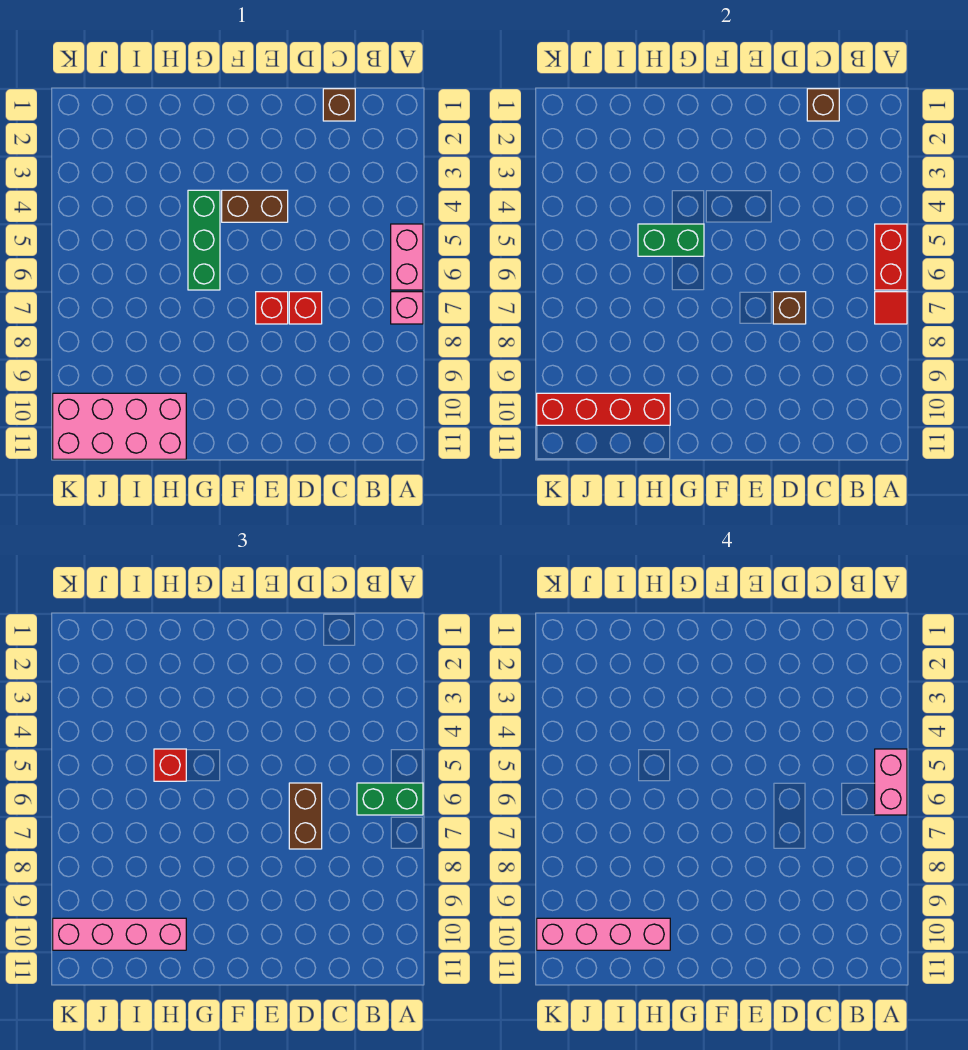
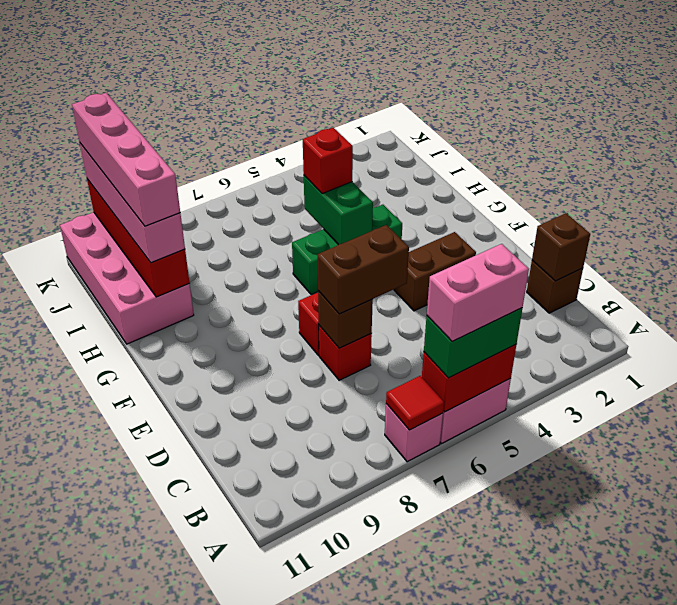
green brick A6:B6 level 3 -> green brick A5:A6 level 3
brown brick E4:F4 level 1 -> brown brick E3:E4 level 1

